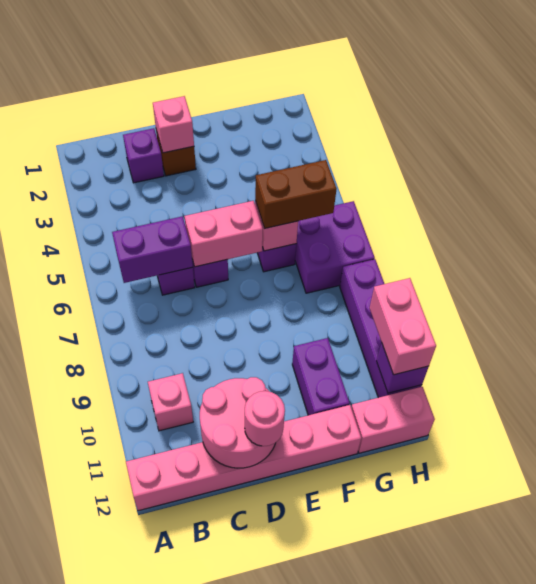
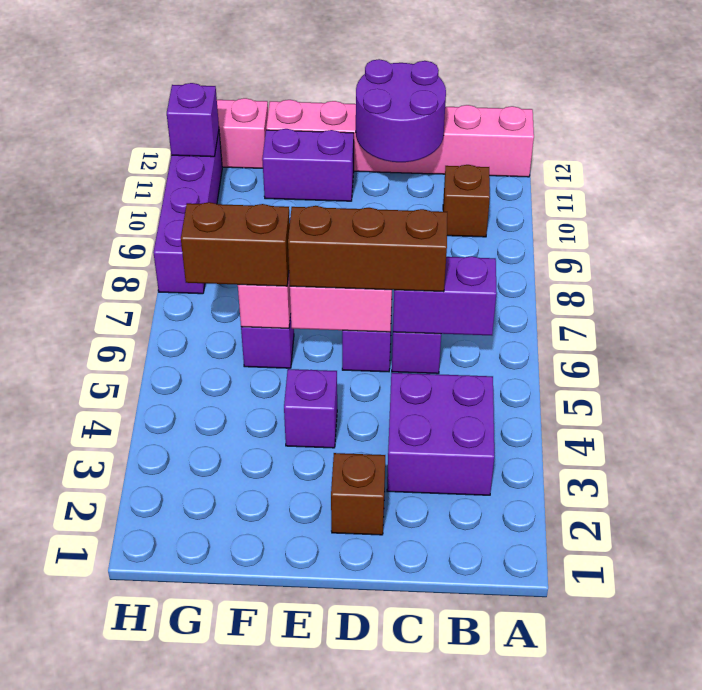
pink brick B10 level 1 -> brown brick B10 level 1
purple brick C2 level 1 -> purple brick E4 level 1
none -> brown brick C6:E6 level 3
pink round brick C11:D12 level 2 -> purple round brick C11:D12 level 2
pink brick D2 level 2 -> none
pink round brick D12 level 3 -> none
purple brick F10:F11 level 1 -> purple brick E11:F11 level 1
purple brick G6:H7 level 1 -> purple brick B3:C4 level 1
pink brick H10:H11 level 3 -> none

